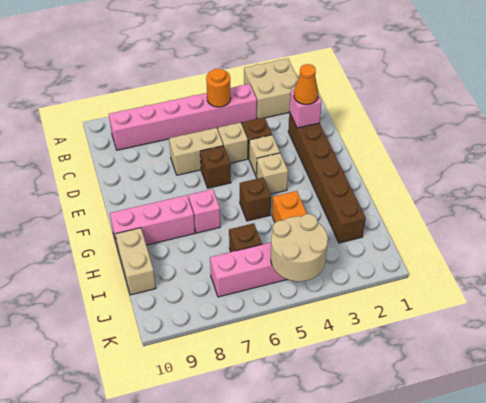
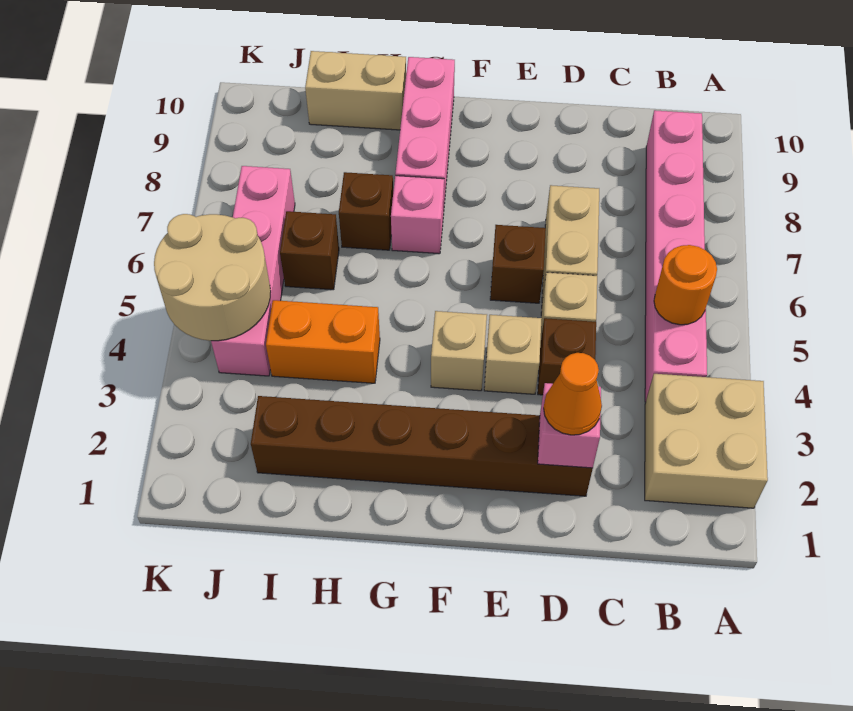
brown brick G5 level 1 -> brown brick H7 level 1

